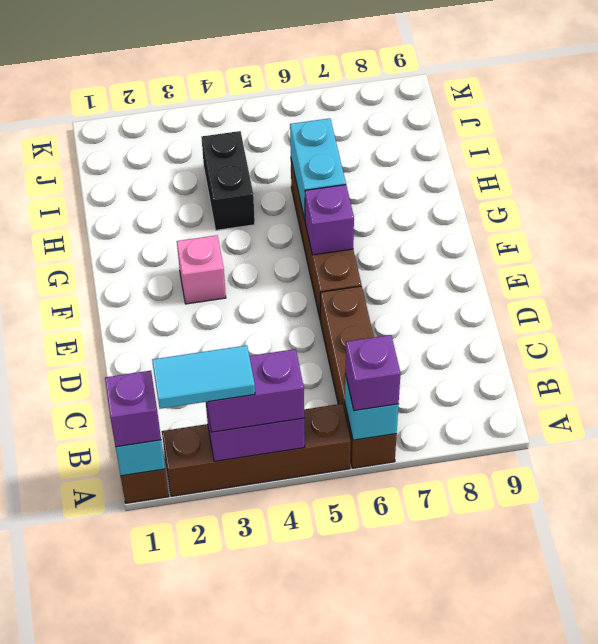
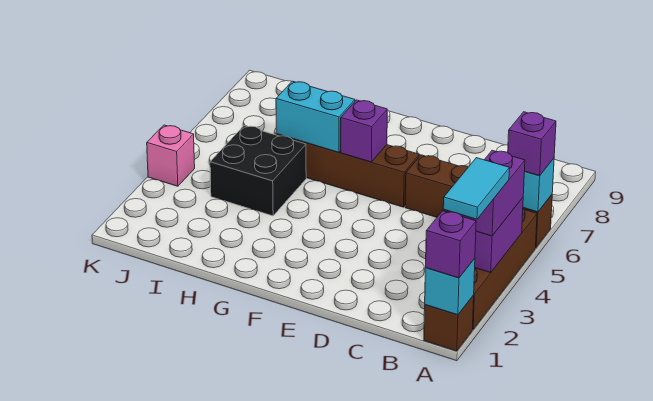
pink brick F3 level 1 -> pink brick K4 level 1
black brick H4:I4 level 1 -> black brick H4:I5 level 1

